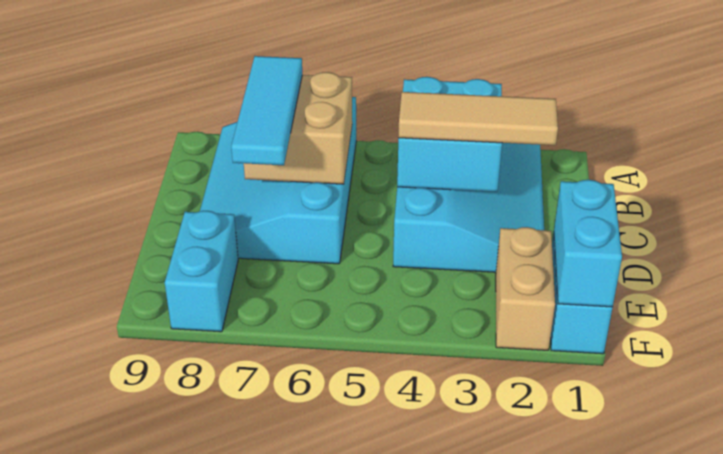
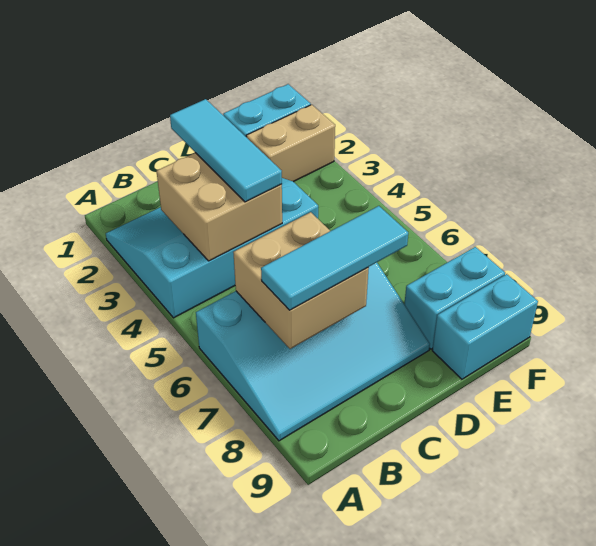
cyan brick B3:C4 level 2 -> tan brick B3:C4 level 2
tan tile C2:C4 level 3 -> cyan tile C2:C4 level 3
cyan brick E1:F1 level 2 -> cyan brick E9:F9 level 1

